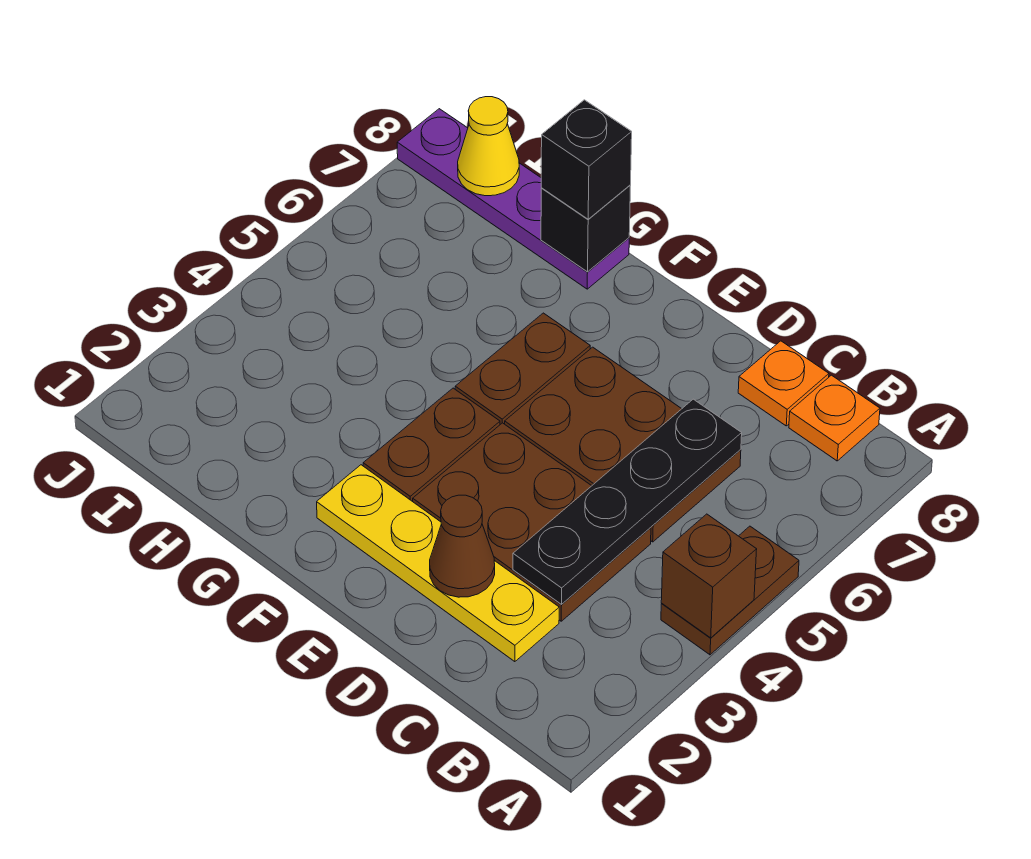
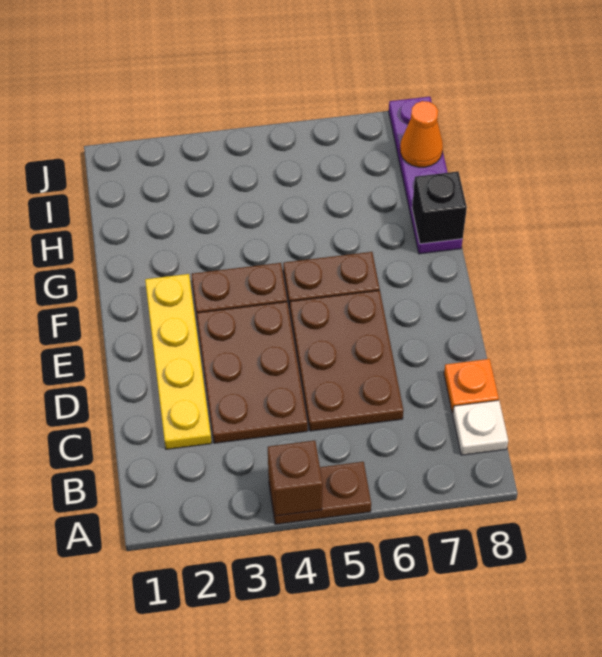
orange plate B8 level 1 -> white plate B8 level 1
black plate C3:C6 level 2 -> none
brown cone D2 level 2 -> none
black brick G8 level 3 -> none
yellow cone I8 level 2 -> orange cone I8 level 2

